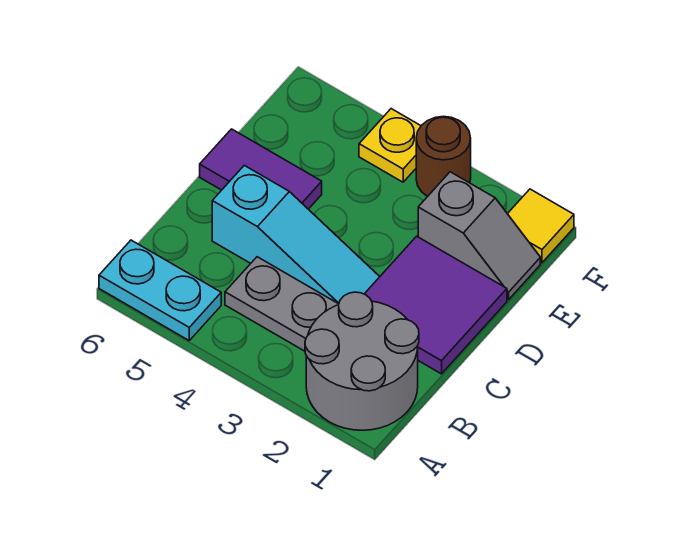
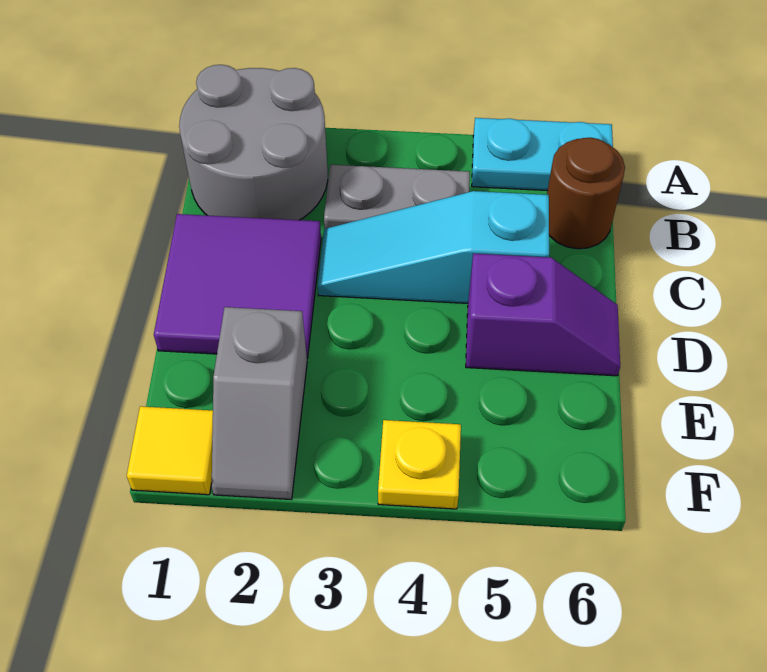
purple tile D5:D6 level 1 -> purple slope D5:D6 level 1 top 5
grey slope E1:E2 level 1 top 2 -> grey slope E2:F2 level 1 top E
brown round brick F3 level 1 -> brown round brick B6 level 1

